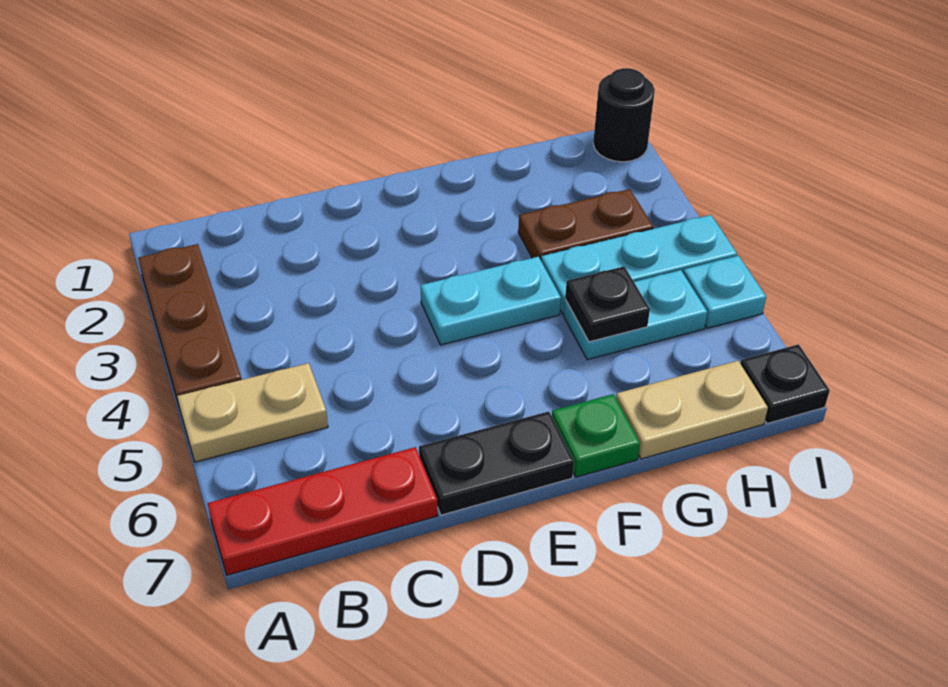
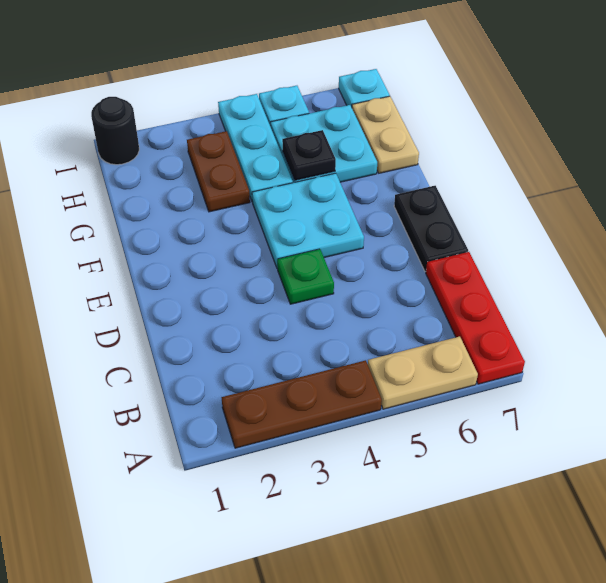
tan plate A5:B5 level 1 -> tan plate A5:A6 level 1
cyan plate E4:F4 level 1 -> cyan plate E4:F5 level 1
green plate F7 level 1 -> green plate D4 level 1
cyan plate G5:H5 level 1 -> cyan plate G5:H6 level 1
black plate I7 level 1 -> cyan plate I7 level 1

